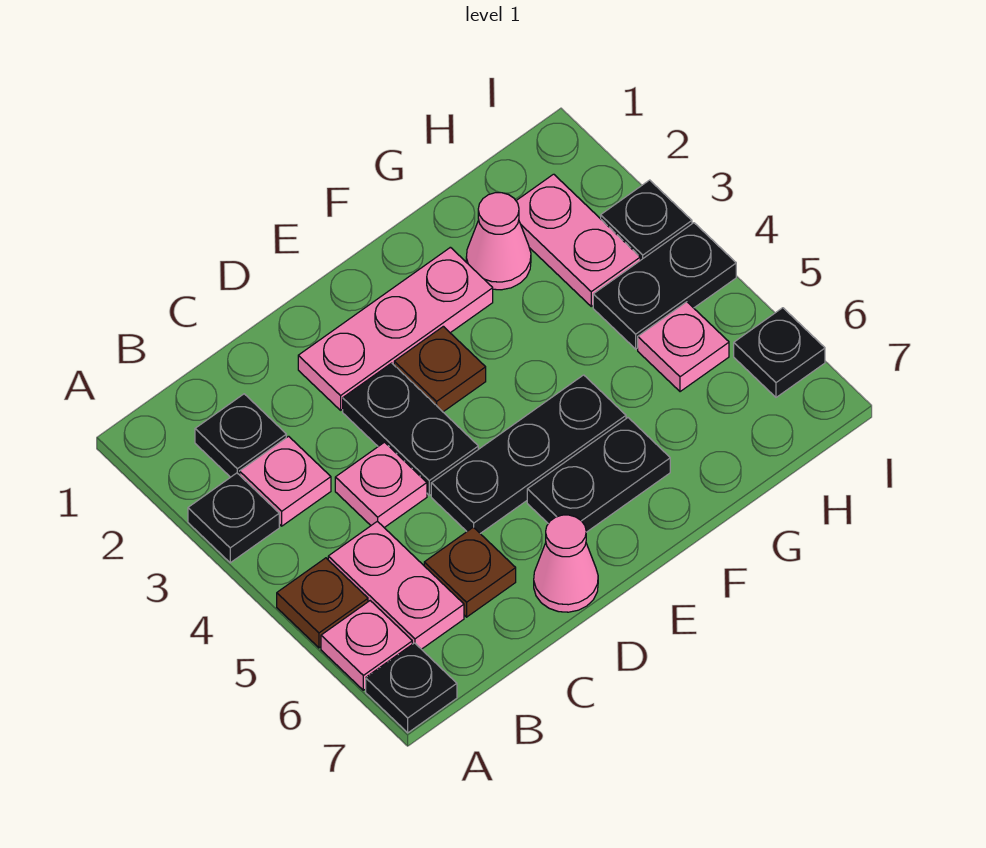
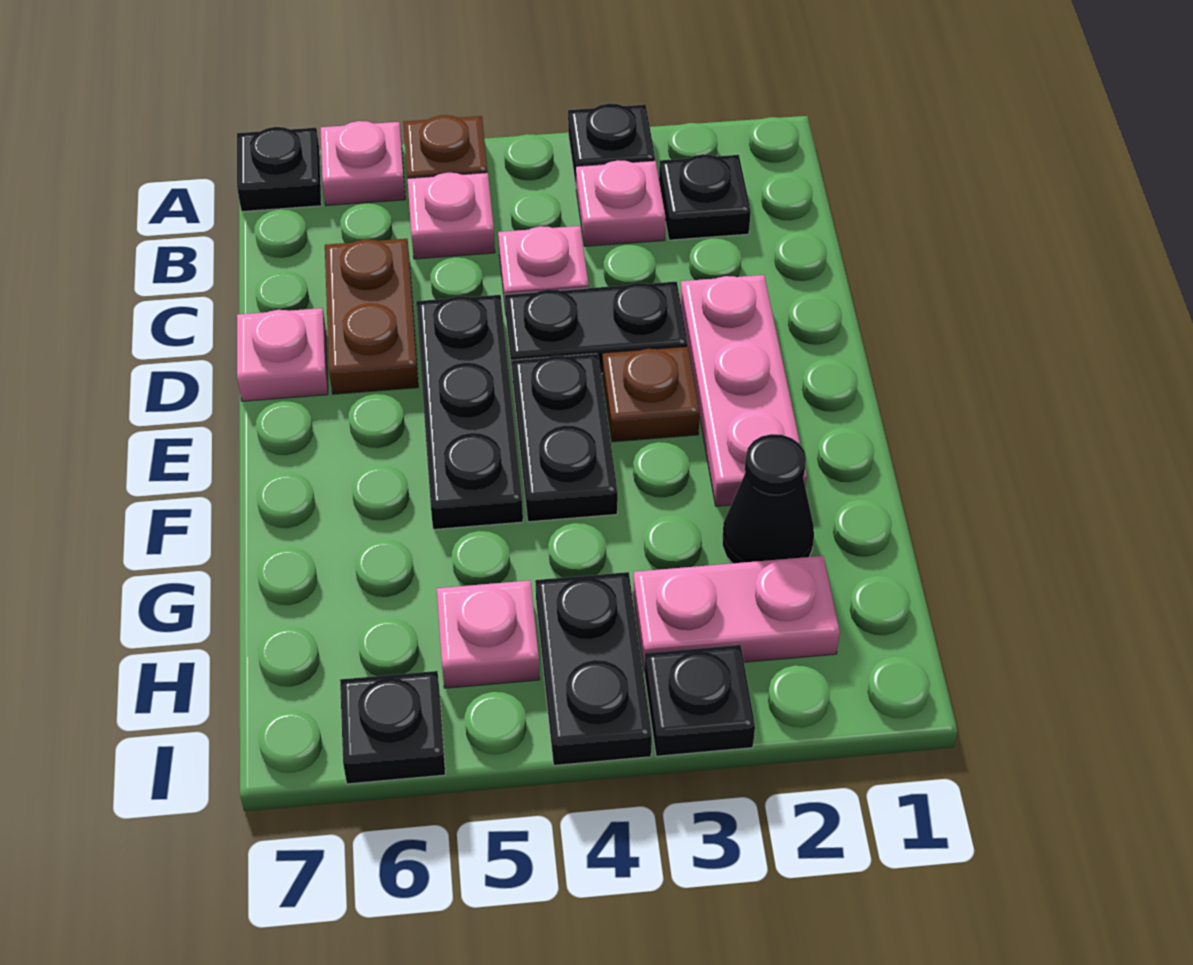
pink plate B5:B6 level 1 -> pink plate B5 level 1
brown plate C6 level 1 -> brown plate C6:D6 level 1
pink cone D7 level 1 -> pink plate D7 level 1
black plate E6:F6 level 1 -> black plate E4:F4 level 1
pink cone G2 level 1 -> black cone G2 level 1

